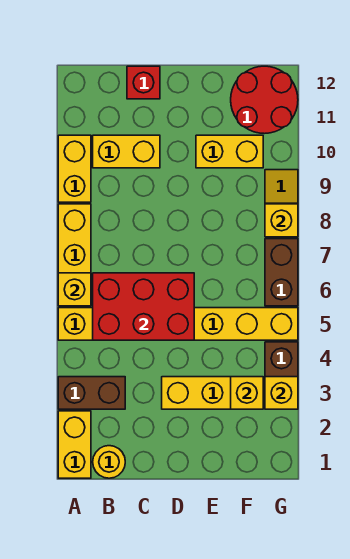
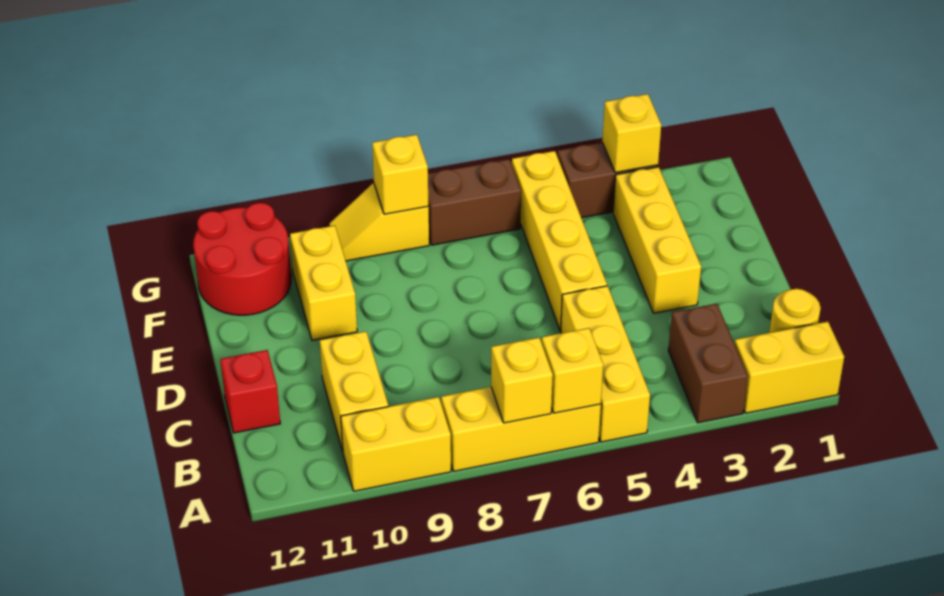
red brick B5:D6 level 2 -> none
yellow brick F3 level 2 -> yellow brick A7 level 2

